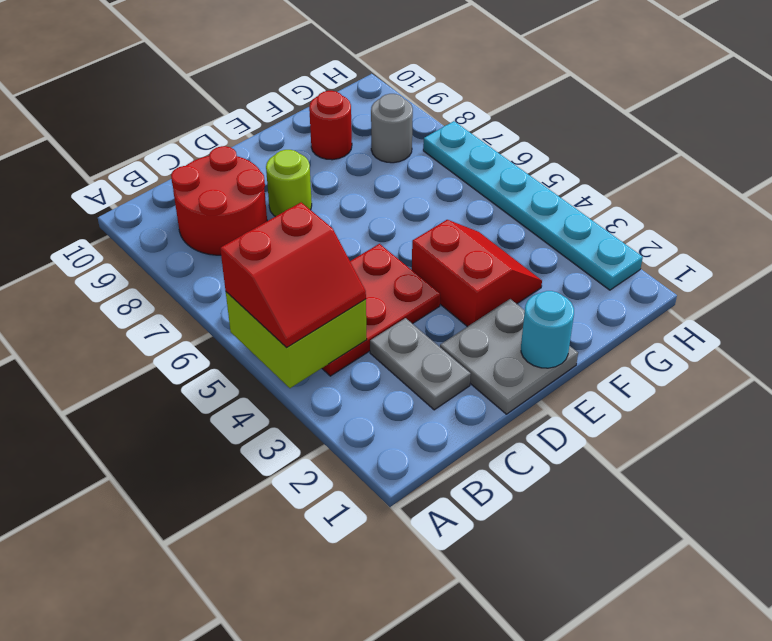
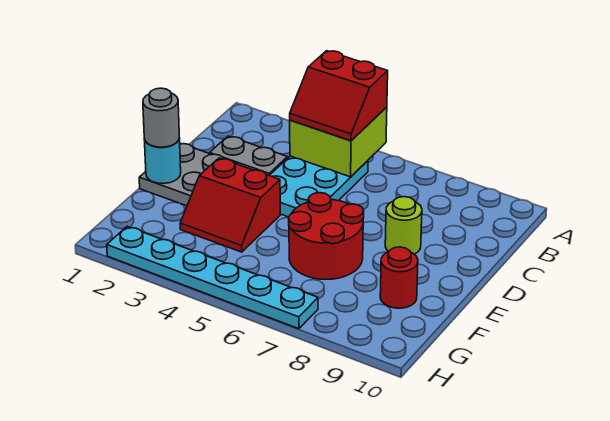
red slope A4:B5 level 3 top 5 -> red slope A4:B5 level 3 top A
red plate B4:D5 level 1 -> cyan plate B4:D5 level 1
red round brick B8:C9 level 1 -> red round brick E6:F7 level 1
grey round brick G8 level 1 -> grey round brick E1 level 3

